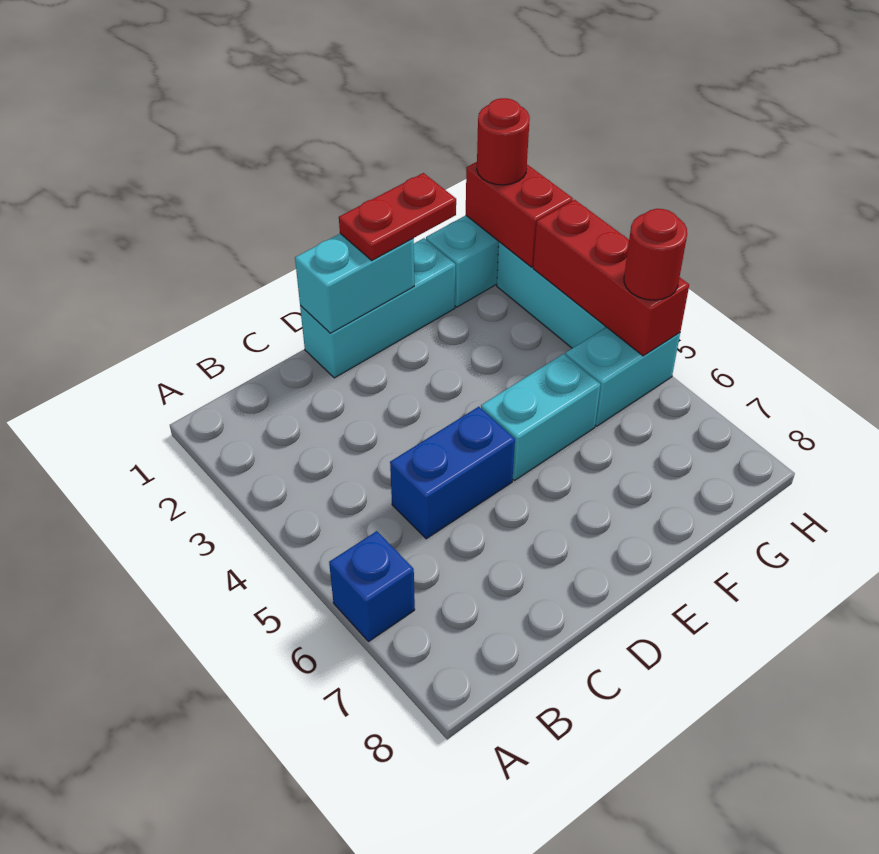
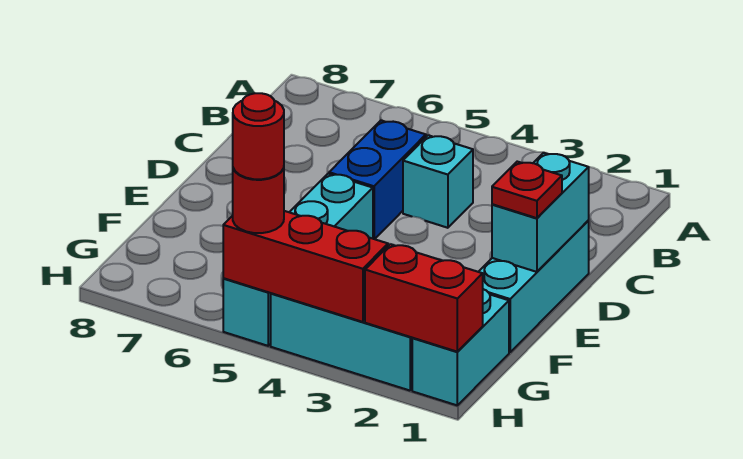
blue brick A6 level 1 -> none
none -> cyan brick C4 level 1
red plate E1:F1 level 3 -> red plate E1 level 3
red round brick H1 level 3 -> red round brick H5 level 4

